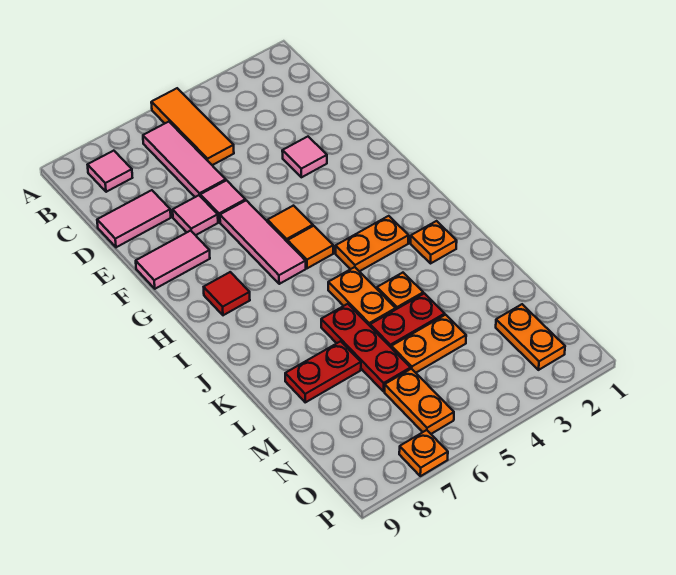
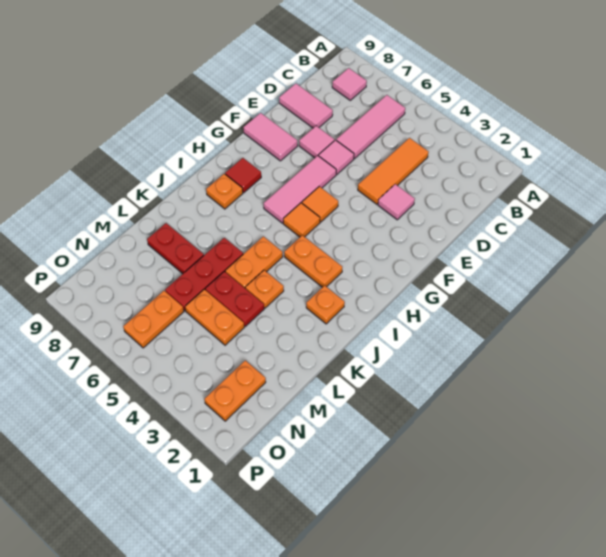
orange tile A5:C5 level 1 -> orange tile C4:E4 level 1
orange plate P7 level 1 -> orange plate I8 level 1

